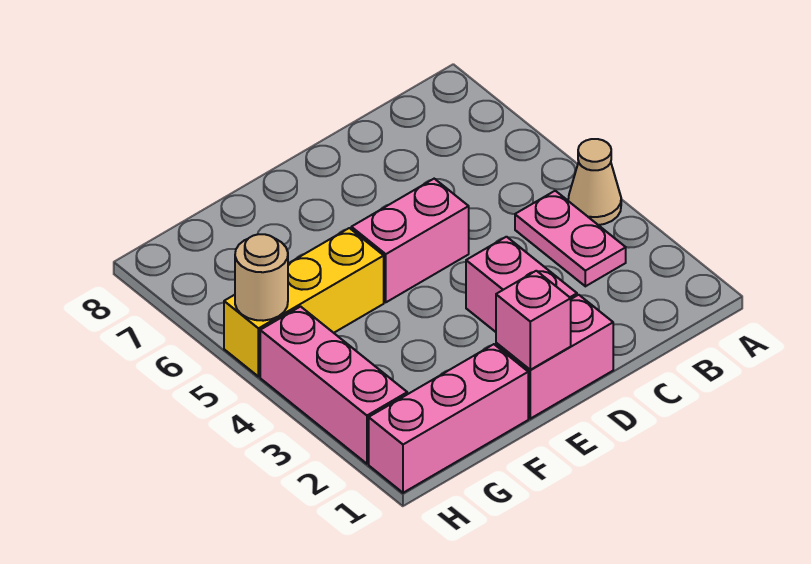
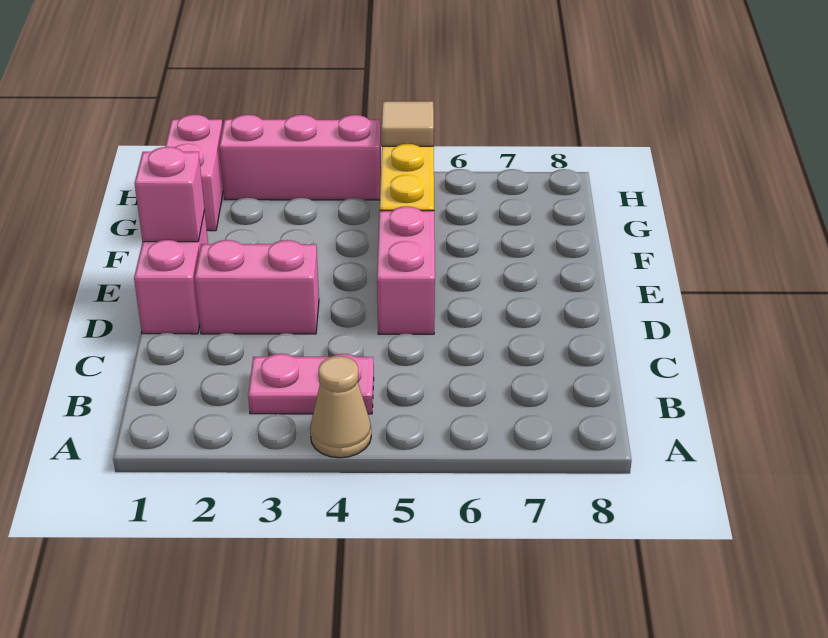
pink brick F1:H1 level 1 -> pink brick G1:H1 level 1
tan round brick H5 level 2 -> tan tile H5 level 2

